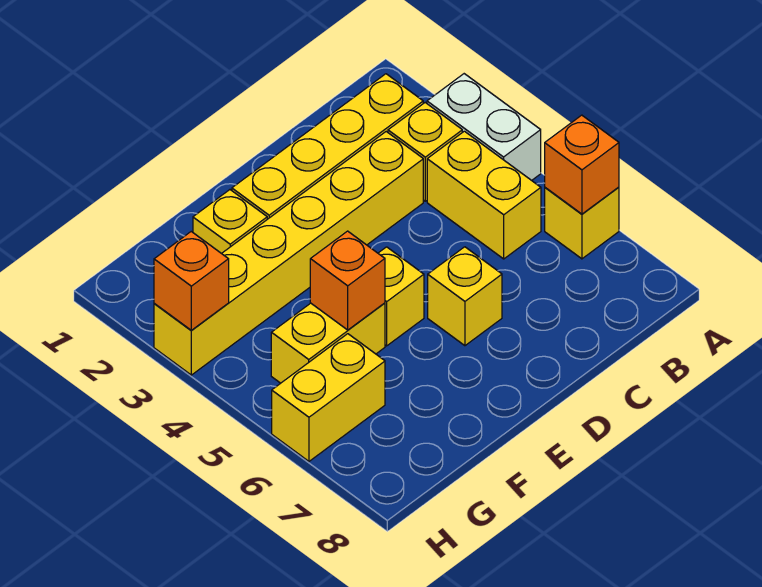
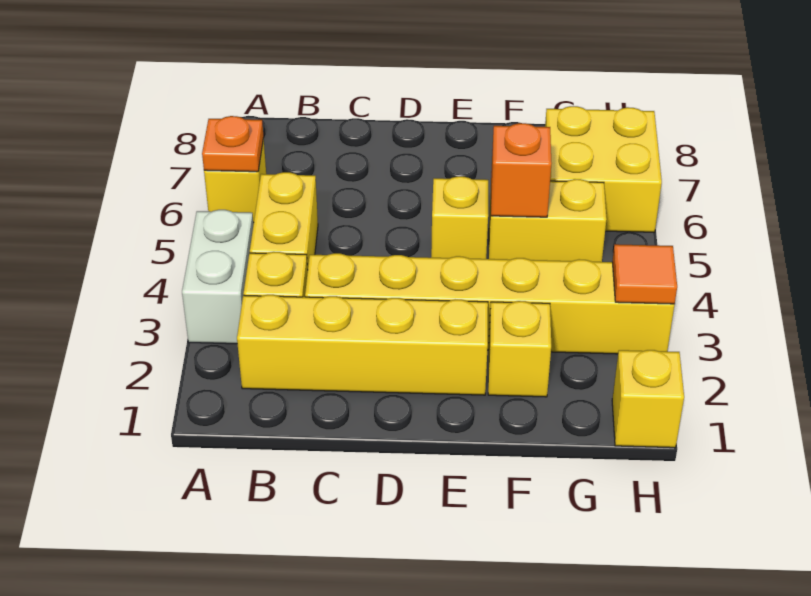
orange brick A6 level 2 -> orange plate A6 level 2
yellow brick D6 level 1 -> yellow brick H1 level 1
yellow brick G6:H6 level 1 -> yellow brick G6:H7 level 1
orange brick H3 level 2 -> orange tile H3 level 2

